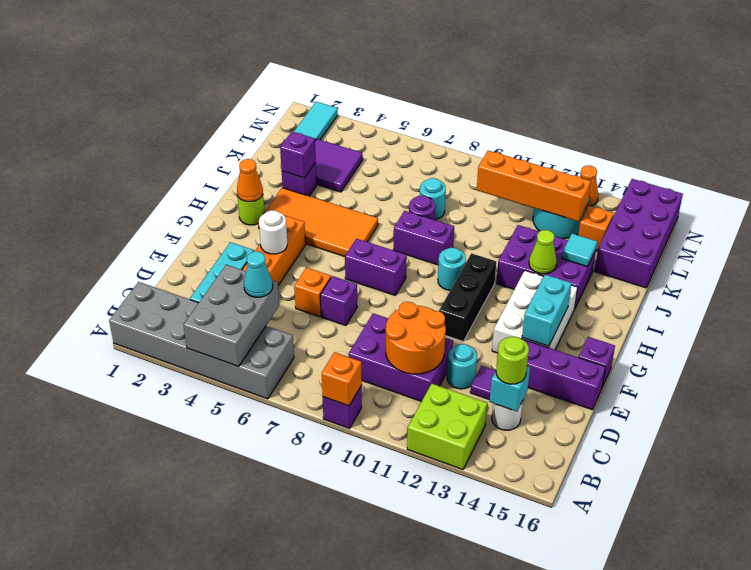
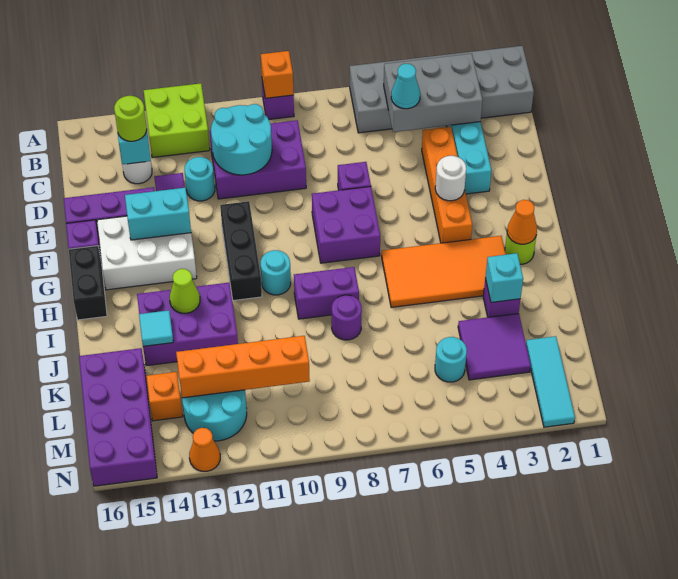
grey brick A4:C5 level 2 -> grey brick B3:C5 level 2
orange round brick C10:D11 level 2 -> cyan round brick C10:D11 level 2
orange brick E6 level 1 -> none
white brick F13:H14 level 1 -> white brick F13:G15 level 1
cyan brick F14:G14 level 2 -> cyan brick F13:F14 level 2
purple brick G7:G8 level 1 -> purple brick F7:G8 level 1
none -> black brick G16:H16 level 1
purple brick J3 level 2 -> cyan brick J3 level 2
cyan round brick K8 level 1 -> cyan round brick L5 level 1

